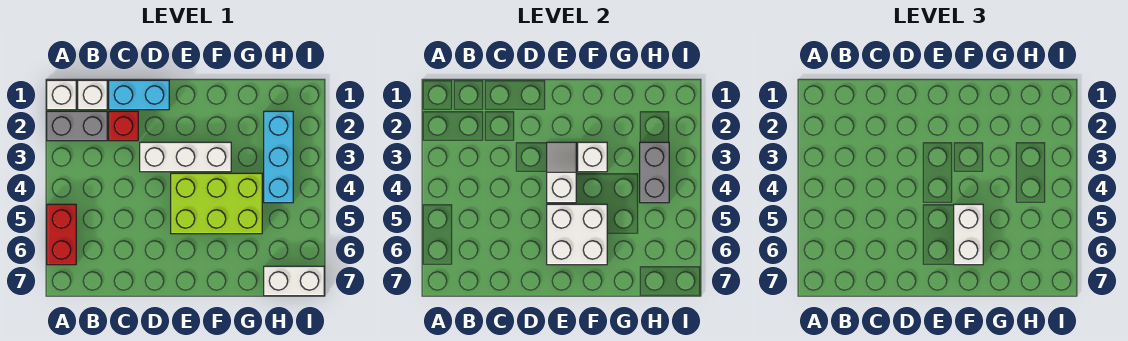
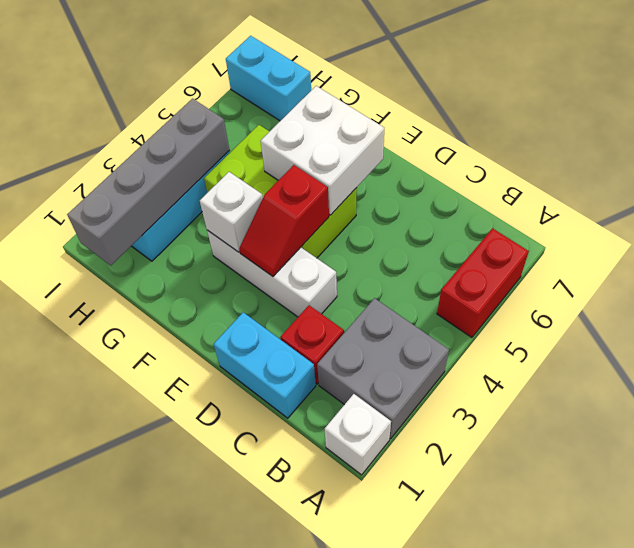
grey brick A2:B2 level 1 -> grey brick A2:B3 level 1
white brick B1 level 1 -> none
white slope E3:E4 level 2 top 4 -> red slope E3:E4 level 2 top 4
white brick F5:F6 level 3 -> none
grey brick H3:H4 level 2 -> grey brick H1:H4 level 2
white brick H7:I7 level 1 -> cyan brick H7:I7 level 1

